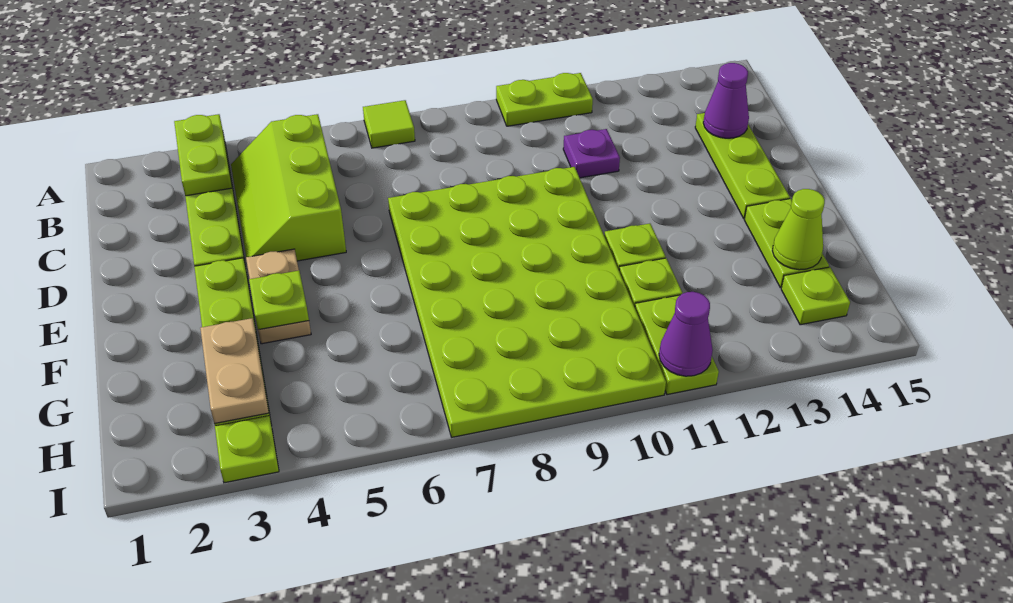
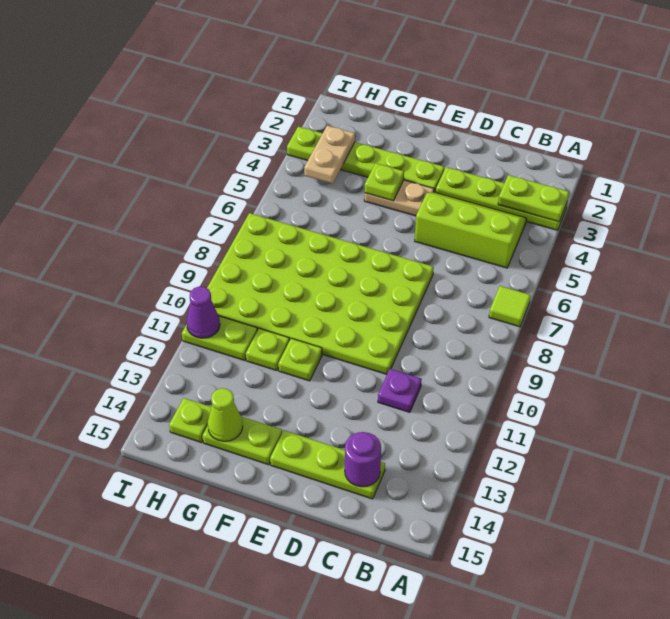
lime plate A10:A11 level 1 -> none
purple cone C14 level 2 -> purple round brick C14 level 2
tan plate G3:H3 level 2 -> tan plate H3:H4 level 2

